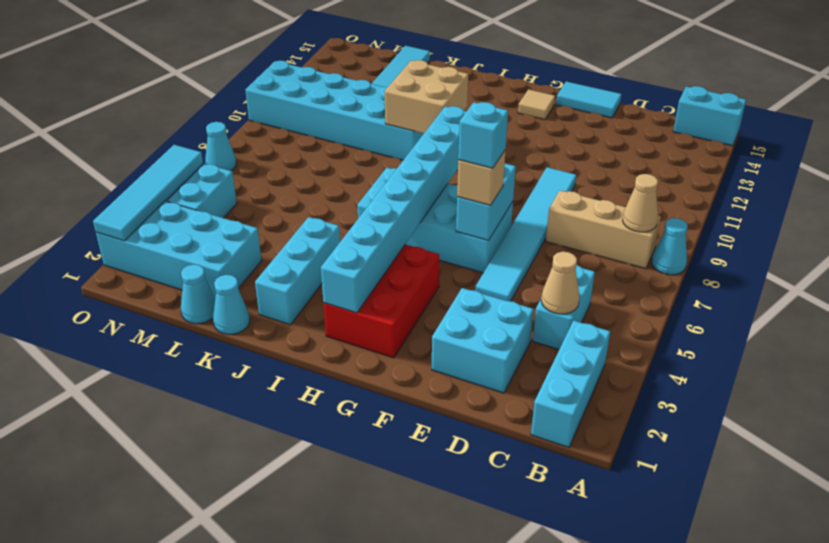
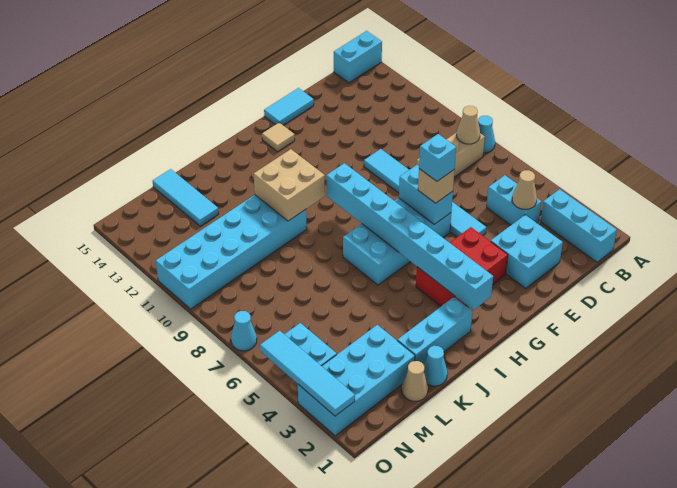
red brick G2:H4 level 1 -> red brick F3:H4 level 1
cyan brick J2:J4 level 1 -> cyan brick I2:K2 level 1
cyan cone L1 level 1 -> tan cone L1 level 1

